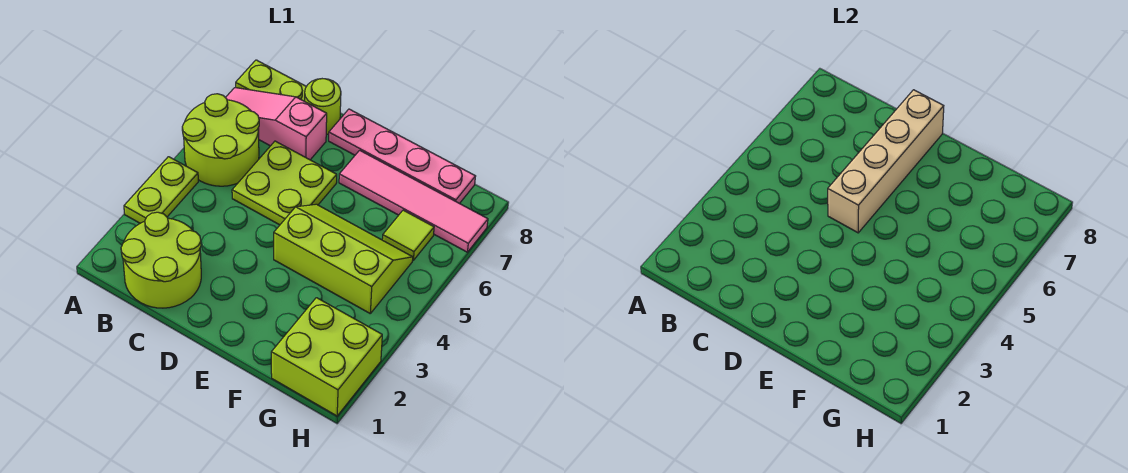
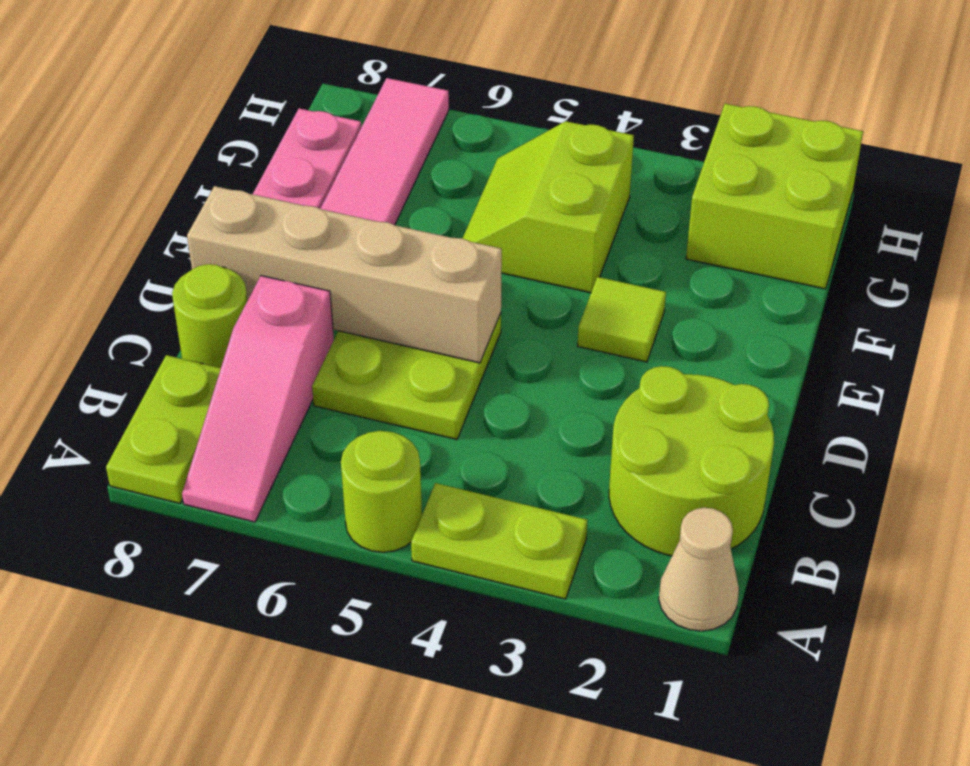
none -> tan cone A1 level 1
lime round brick A5:B6 level 1 -> lime round brick A5 level 1
lime slope E4:G5 level 1 top 4 -> lime slope F4:G5 level 1 top 4
lime tile G6 level 1 -> lime tile E3 level 1

